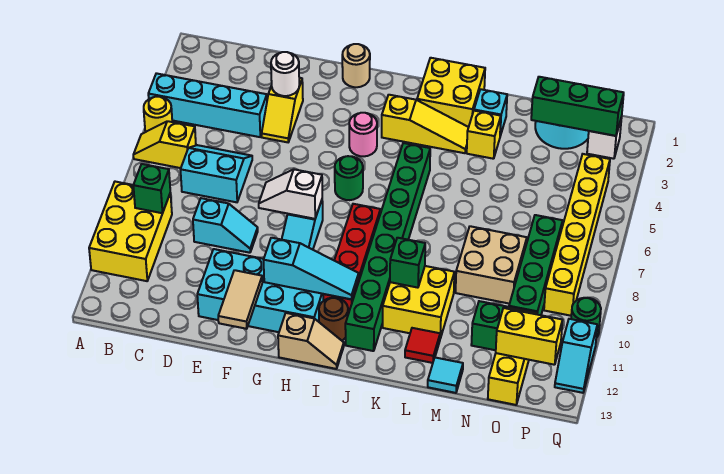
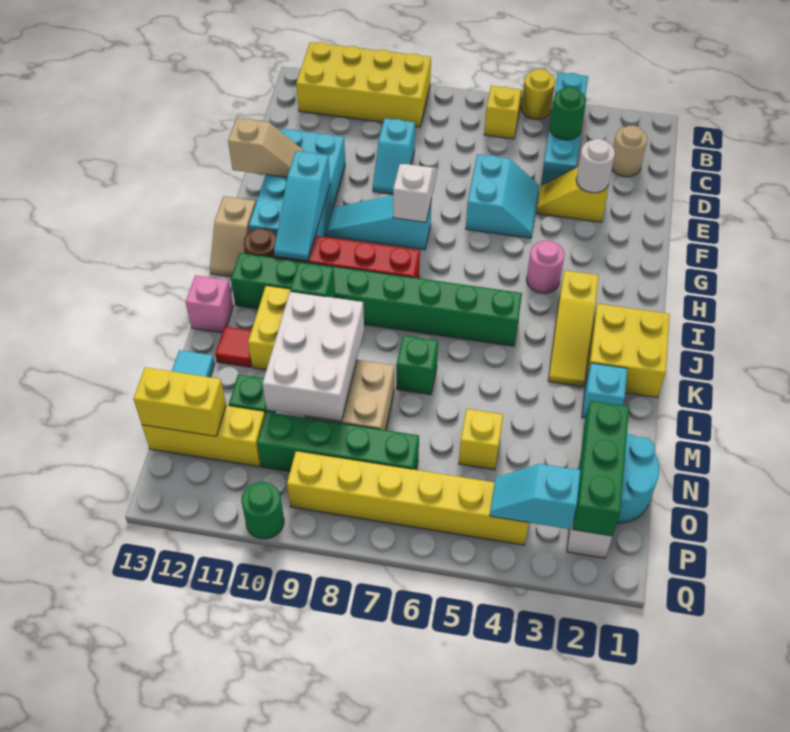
yellow brick A9:B11 level 1 -> yellow brick A9:B12 level 1
green brick B9 level 2 -> green brick L7 level 1
cyan slope C6:D7 level 1 top 7 -> cyan slope E5:F6 level 1 top 6
tan tile F12:F13 level 2 -> tan slope F12:F13 level 2 top 13
tan round brick G1 level 1 -> tan round brick C2 level 1
green round brick H6 level 1 -> green round brick C4 level 2
none -> pink brick K13 level 1
yellow brick L3 level 1 -> yellow brick N5 level 1
none -> white brick L9:N10 level 2
yellow brick O12:P12 level 2 -> yellow brick O12:O13 level 2
cyan slope Q11:Q12 level 1 top 11 -> cyan slope P3:P4 level 2 top 3

